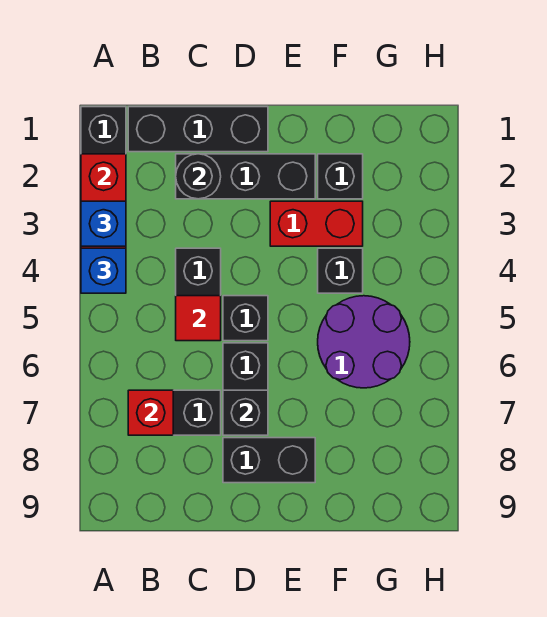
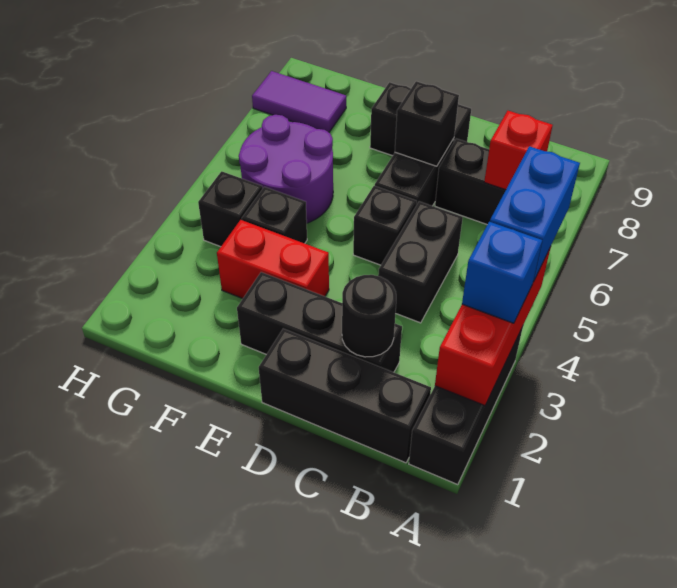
blue brick A4 level 3 -> blue brick A4:A5 level 3
red tile C5 level 2 -> none
black brick F2 level 1 -> black brick G4 level 1
none -> purple tile G8:H8 level 1

